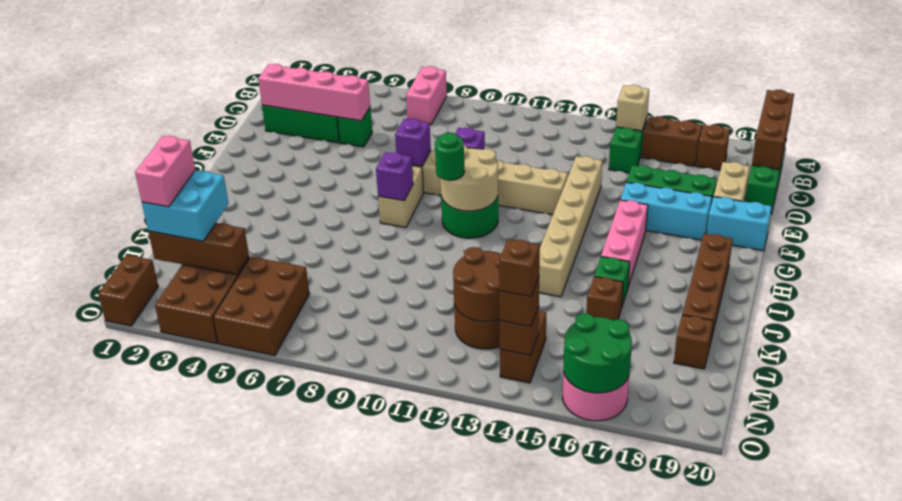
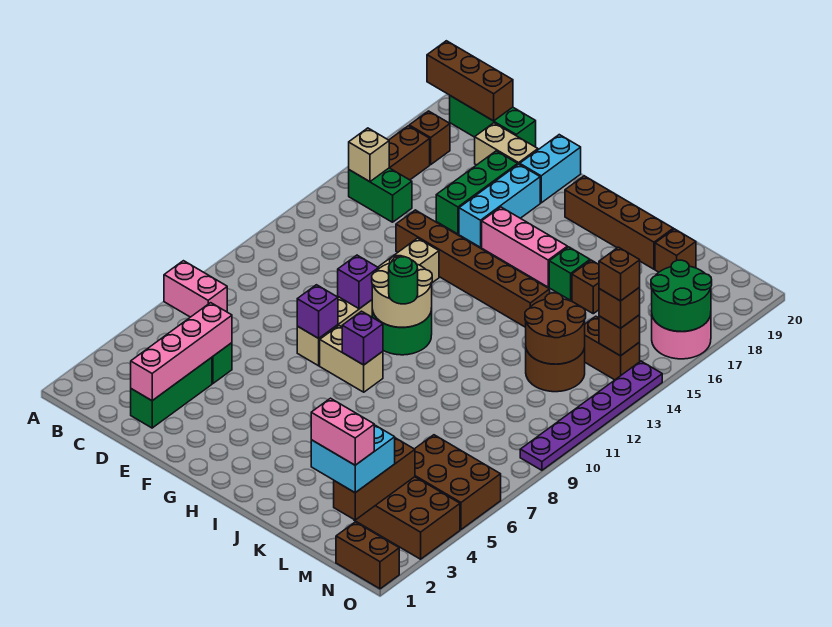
tan brick E14:J14 level 1 -> brown brick E14:J14 level 1
none -> purple plate O9:O14 level 1

